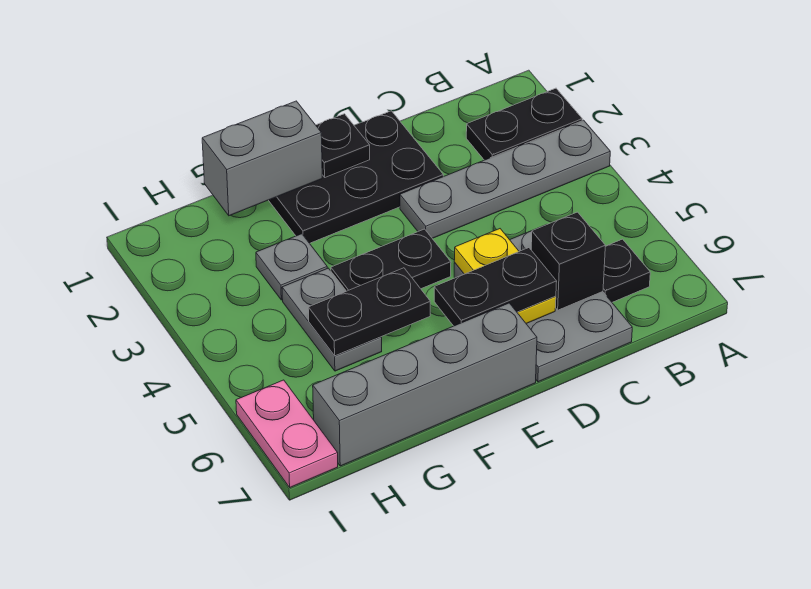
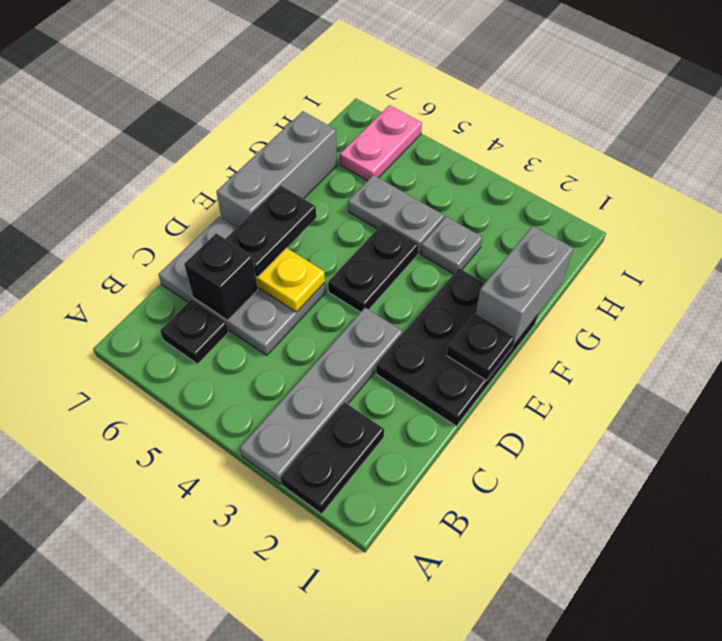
grey brick E7:H7 level 1 -> grey brick E7:G7 level 1
black plate F5:G5 level 2 -> none
pink plate I6:I7 level 1 -> pink plate H6:I6 level 1

